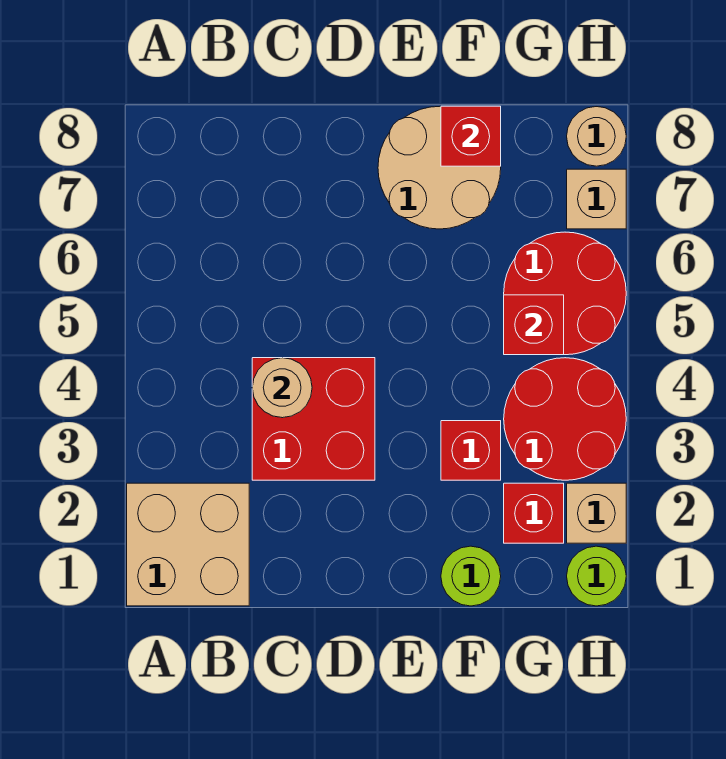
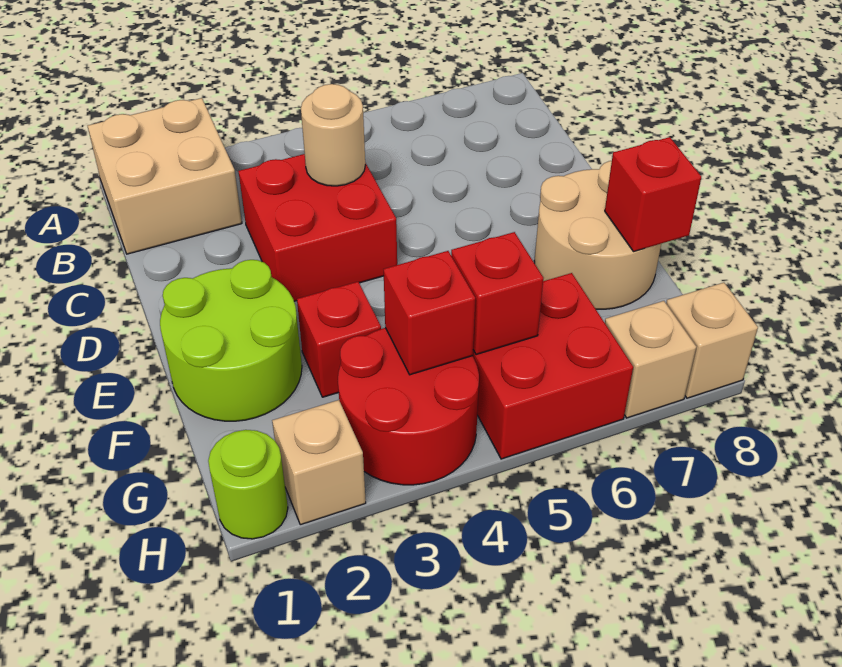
lime round brick F1 level 1 -> lime round brick E1:F2 level 1
red brick G2 level 1 -> red brick G4 level 2
red round brick G5:H6 level 1 -> red brick G5:H6 level 1
tan round brick H8 level 1 -> tan brick H8 level 1

